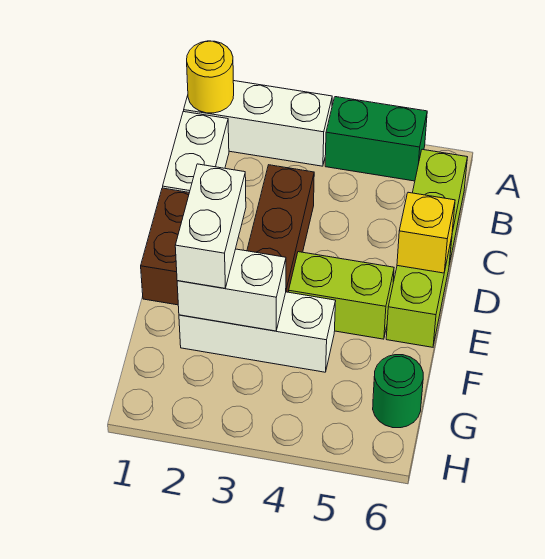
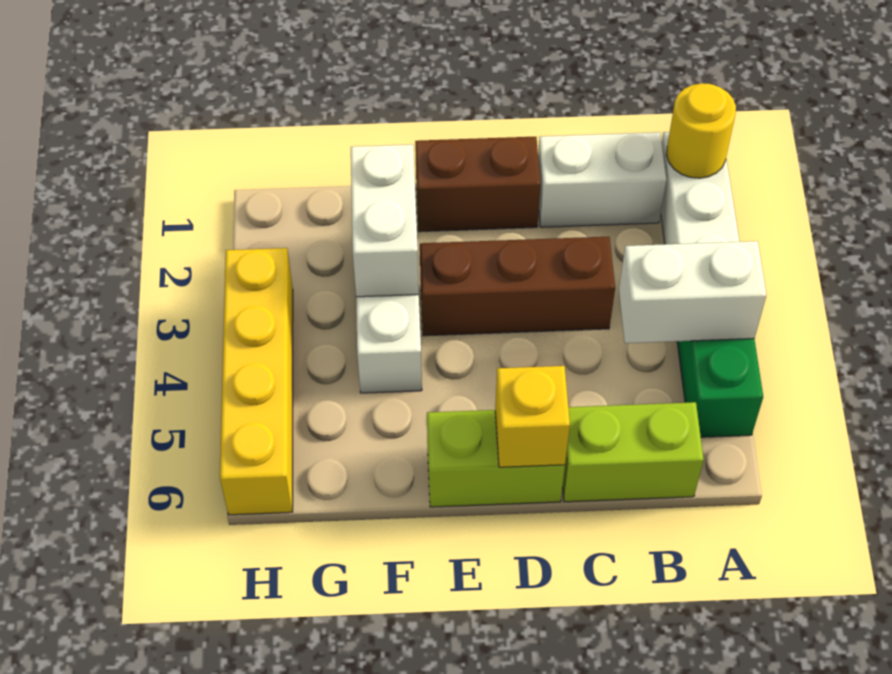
white brick E2:F2 level 3 -> white brick A4:B4 level 2
lime brick E4:E5 level 1 -> none
green round brick G6 level 1 -> none
none -> yellow brick H3:H6 level 1

